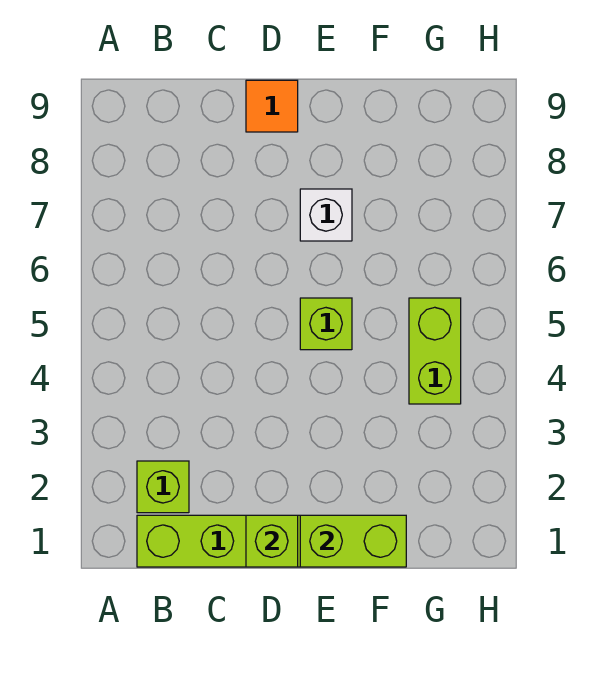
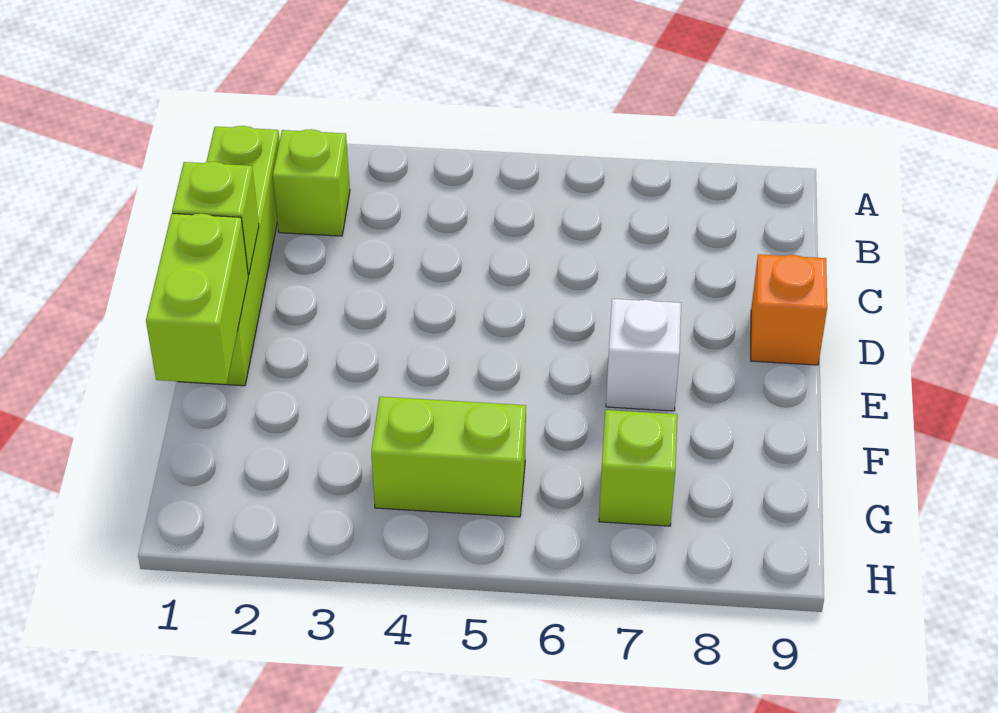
orange tile D9 level 1 -> orange brick D9 level 1
lime brick E5 level 1 -> lime brick G7 level 1

